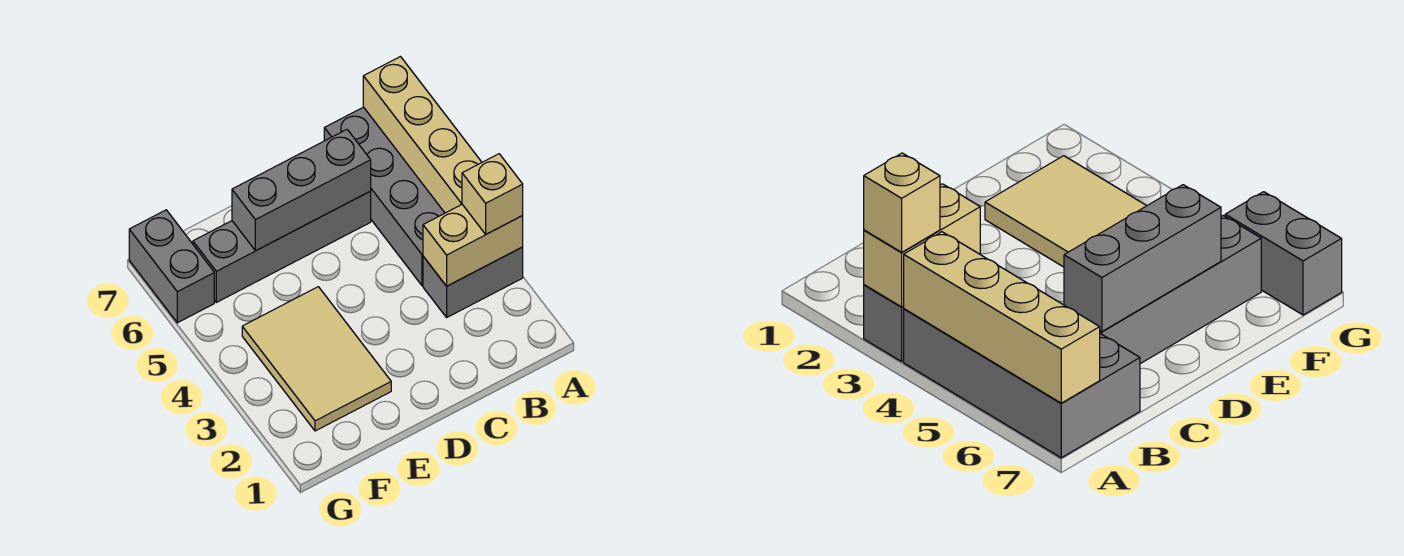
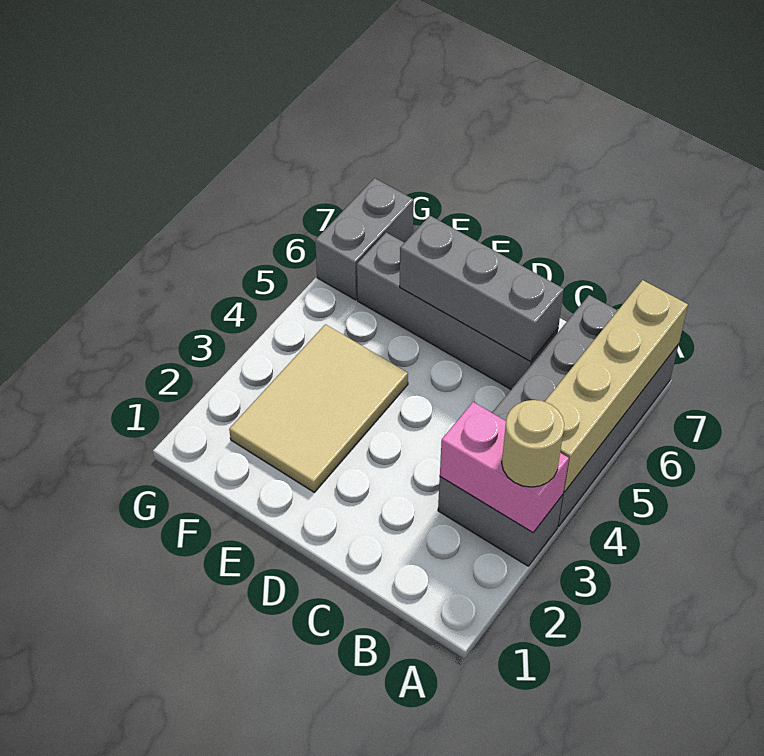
tan brick A3:B3 level 2 -> pink brick A3:B3 level 2
tan brick A3 level 3 -> tan round brick A3 level 3

